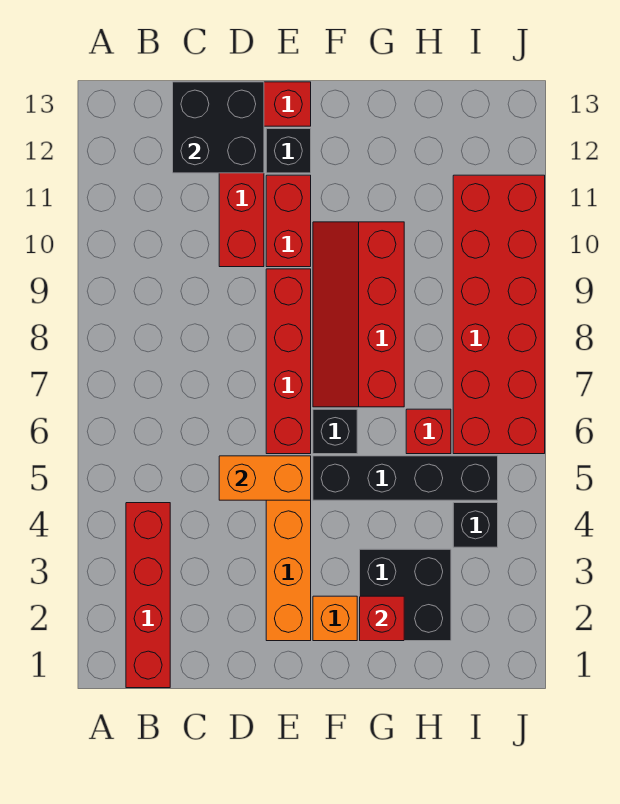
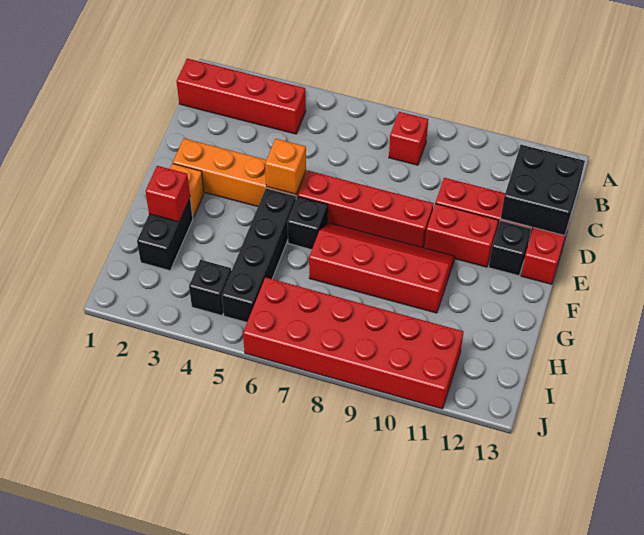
orange brick D5:E5 level 2 -> orange brick E5 level 2
black brick G2:H3 level 1 -> black brick G2:H2 level 1
red brick H6 level 1 -> red brick B8 level 1

